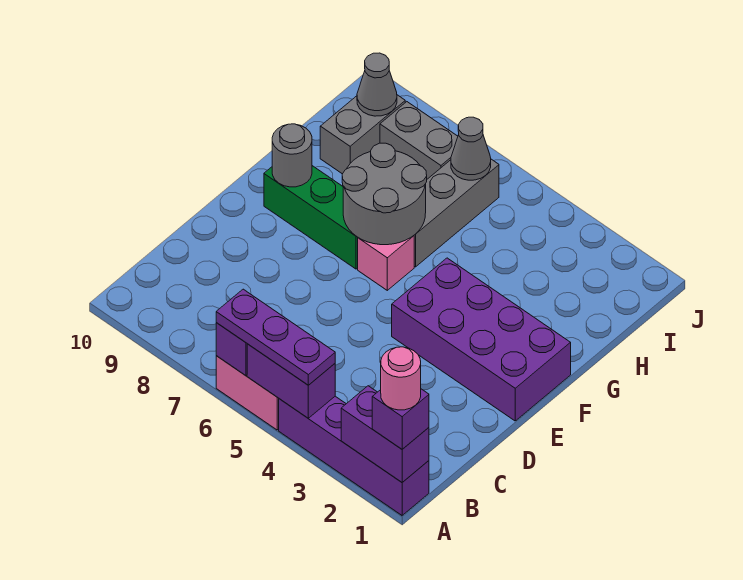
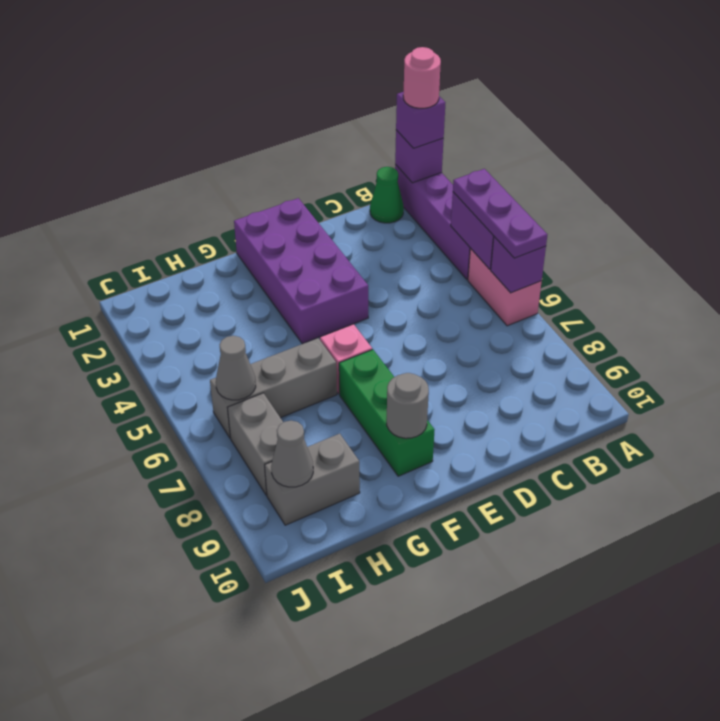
purple brick A1:A2 level 2 -> purple brick A1 level 2
none -> green cone B1 level 1
grey round brick F6:G7 level 2 -> none

